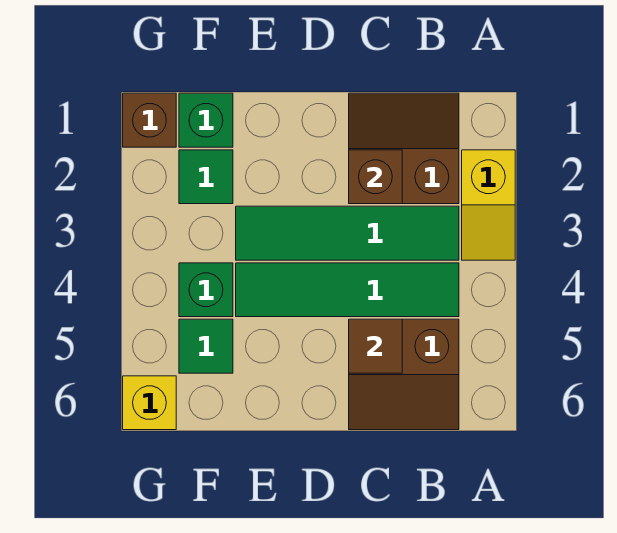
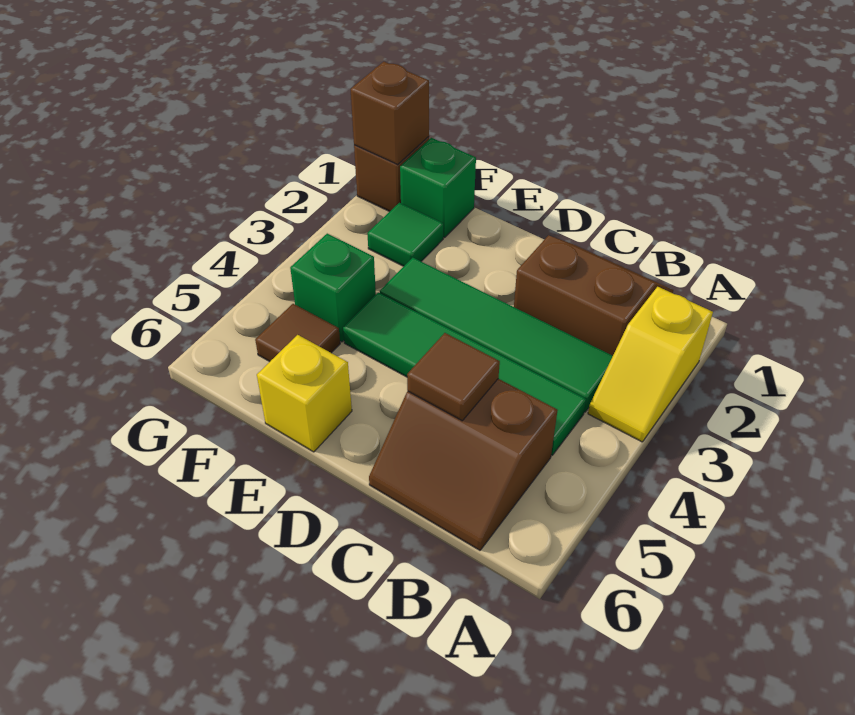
brown brick C2 level 2 -> brown brick G1 level 2
green tile F5 level 1 -> brown tile F5 level 1
yellow brick G6 level 1 -> yellow brick E6 level 1

